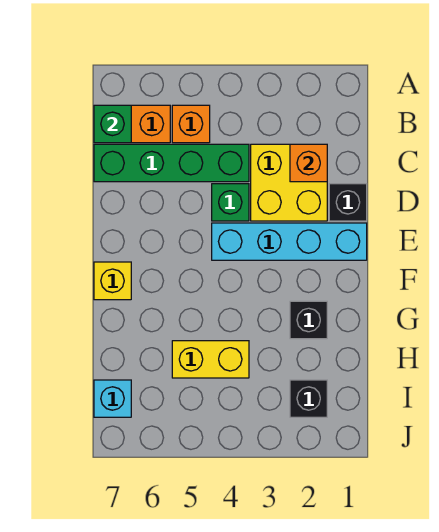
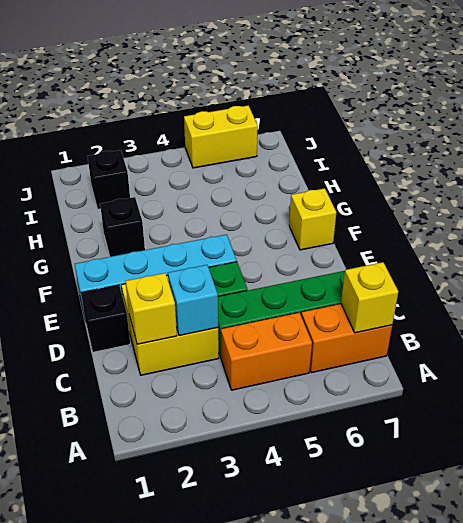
orange brick B5 level 1 -> orange brick B4:B5 level 1
green brick B7 level 2 -> yellow brick B7 level 2
orange brick C2 level 2 -> yellow brick C2 level 2
yellow brick H4:H5 level 1 -> yellow brick J5:J6 level 1
cyan brick I7 level 1 -> cyan brick C3 level 2

